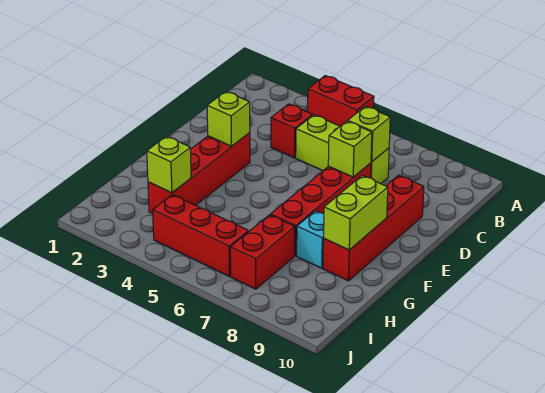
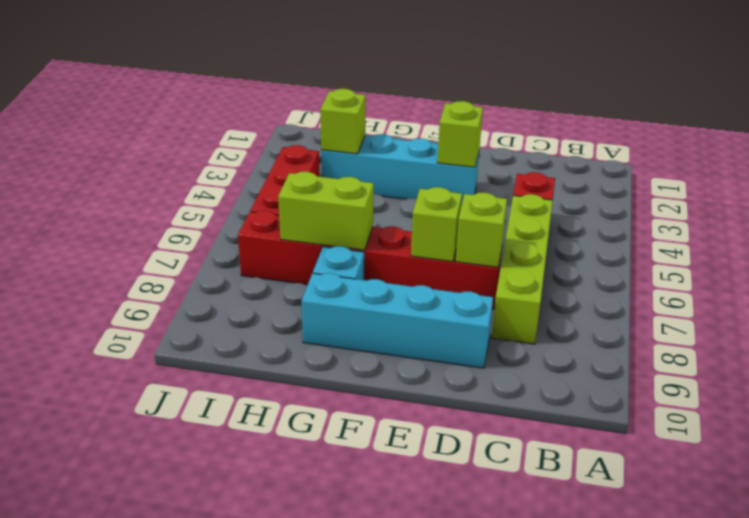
red brick A4:A5 level 1 -> none
lime brick C5:C7 level 1 -> lime brick C5:C8 level 1
lime brick C7 level 2 -> lime brick E7 level 2
red brick D9:G9 level 1 -> cyan brick D9:G9 level 1
red brick E3:H3 level 1 -> cyan brick E3:H3 level 1
lime brick F9:G9 level 2 -> lime brick G7:H7 level 2

